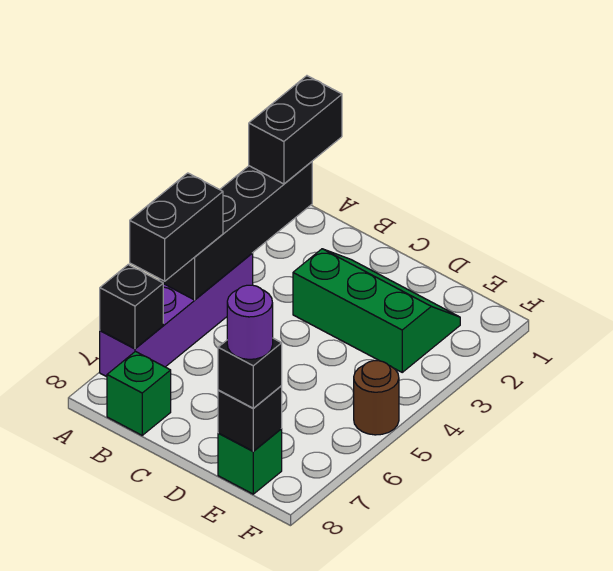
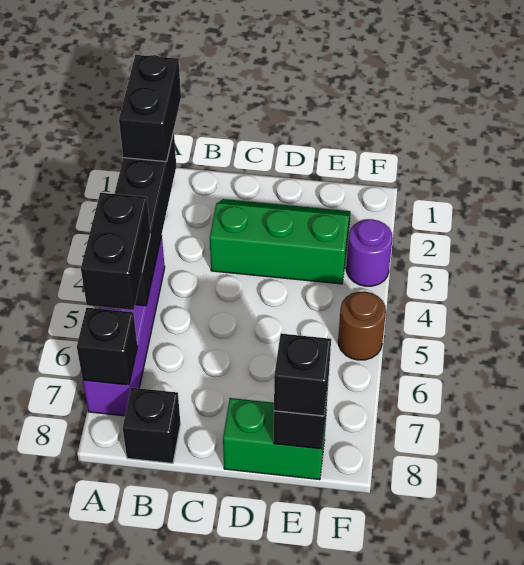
green brick B8 level 1 -> black brick B8 level 1
green brick E8 level 1 -> green brick D8:E8 level 1
purple round brick E8 level 4 -> purple round brick F3 level 1

